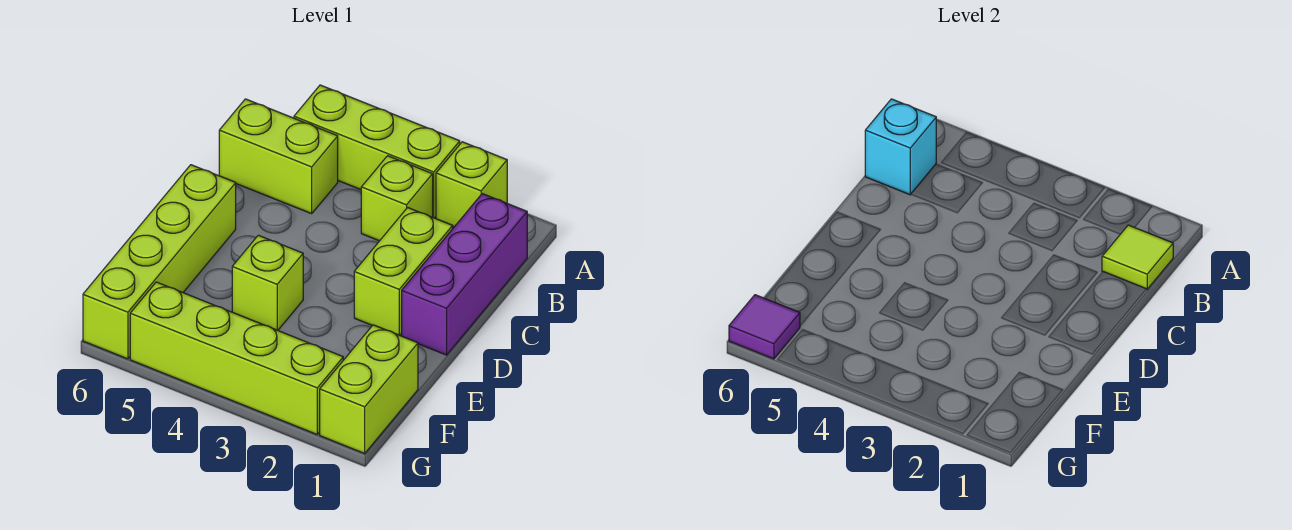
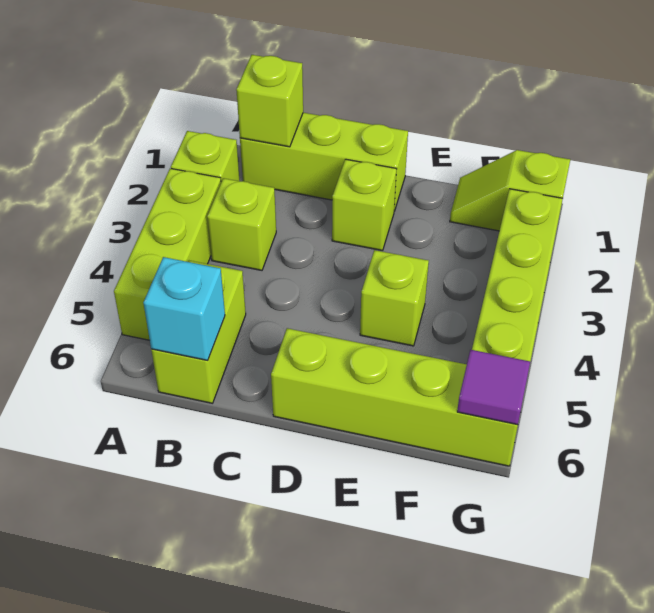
purple brick B1:D1 level 1 -> lime brick B1:D1 level 1
lime tile B1 level 2 -> lime brick B1 level 2
lime brick C2:D2 level 1 -> lime brick D2 level 1
lime brick F1:G1 level 1 -> lime slope F1:G1 level 1 top G

